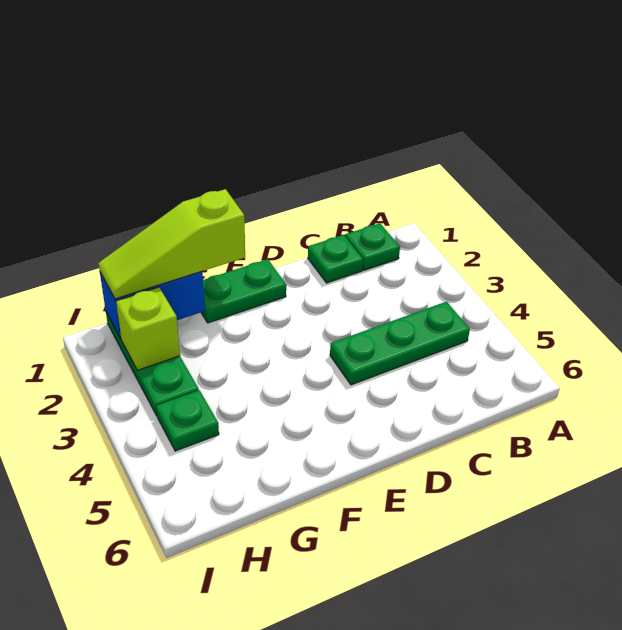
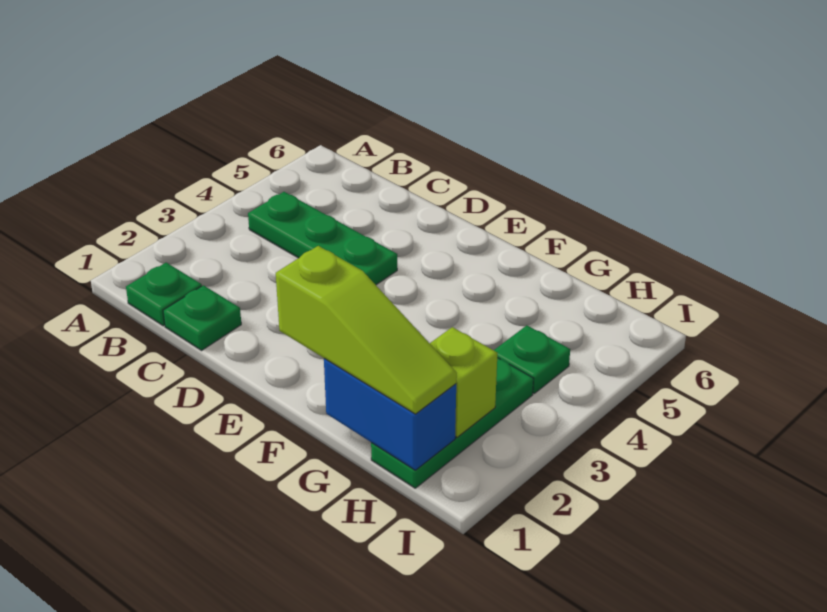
green plate E1:F1 level 1 -> none

